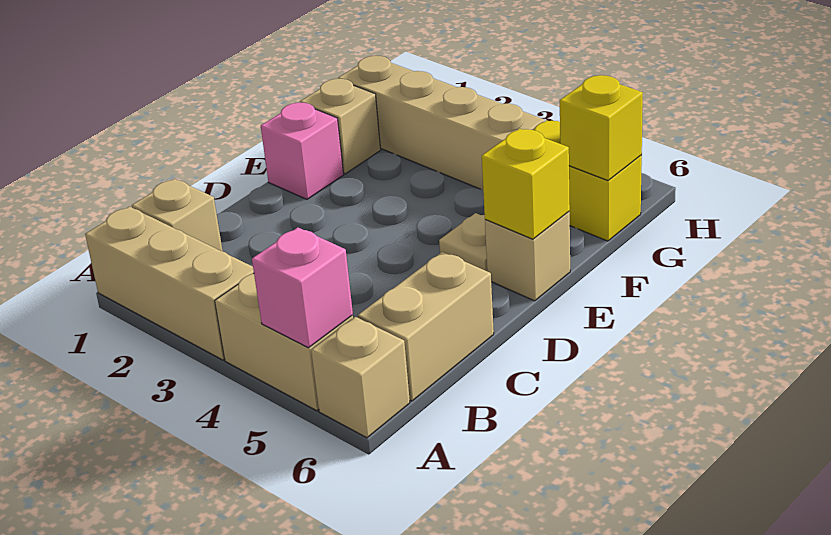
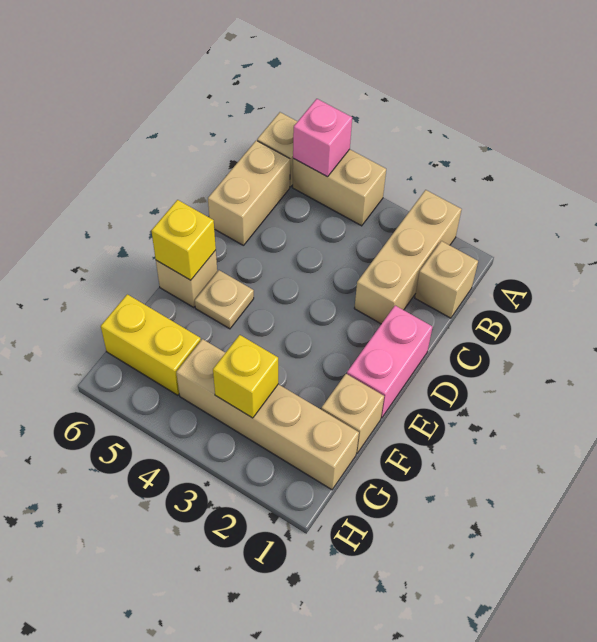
tan brick A1:A3 level 1 -> tan brick A2:C2 level 1
pink brick E1 level 1 -> pink brick D1:E1 level 1
yellow brick G6 level 2 -> yellow brick G3 level 2

